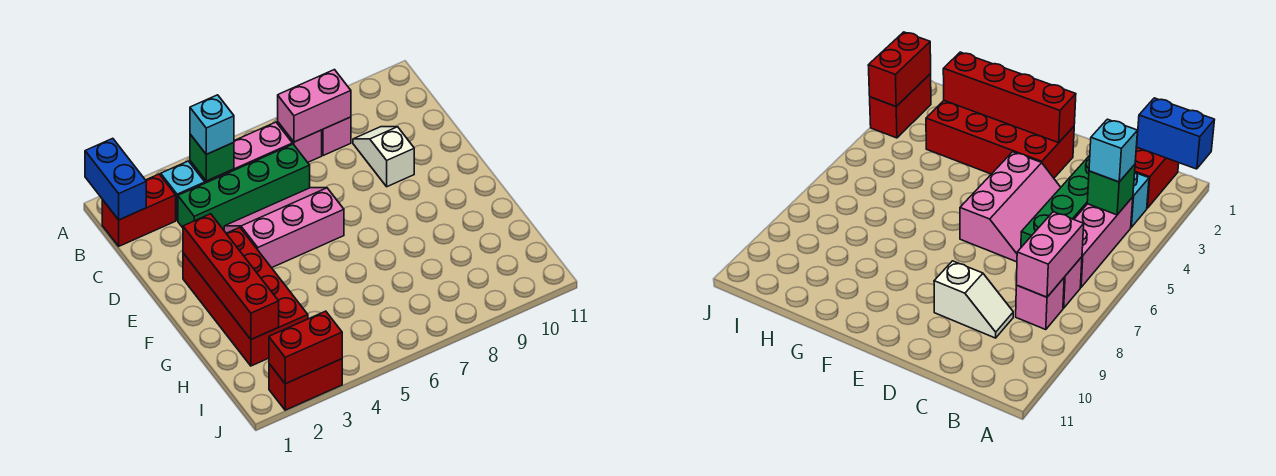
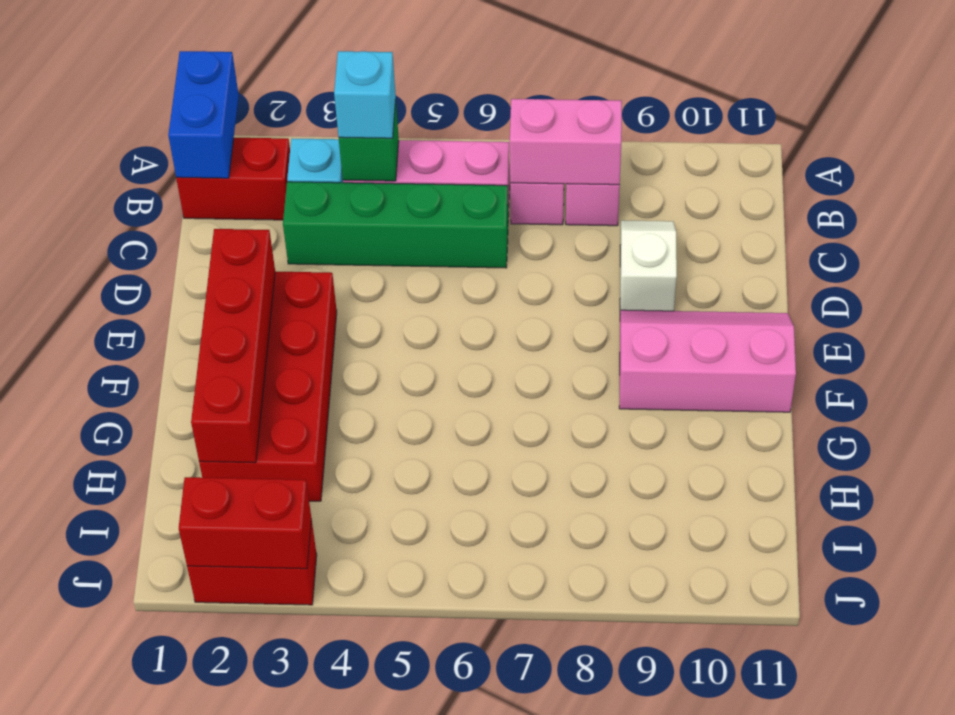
pink slope D4:E6 level 1 top E -> pink slope E9:F11 level 1 top F

